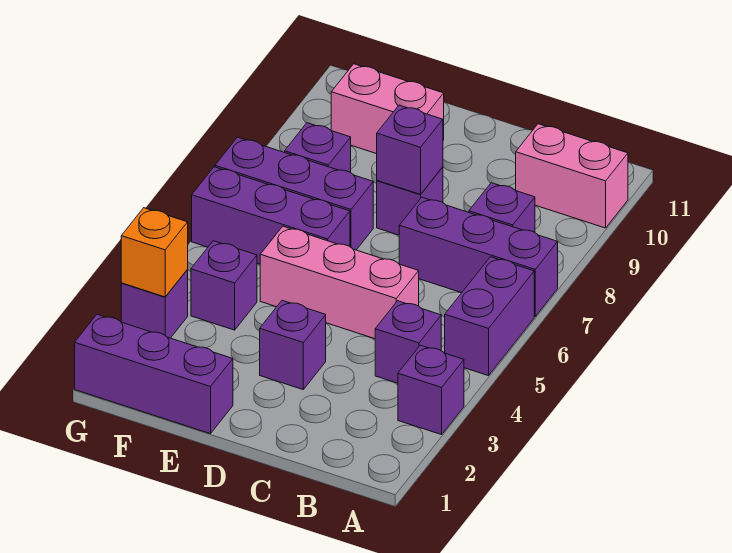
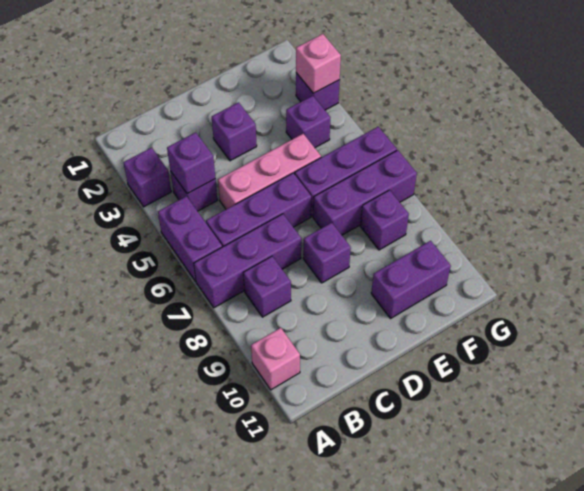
pink brick A10:B10 level 1 -> pink brick A10 level 1
purple brick D8 level 2 -> purple brick B4 level 2
purple brick E1:G1 level 1 -> purple brick B6:D6 level 1
pink brick E10:F10 level 1 -> purple brick E10:F10 level 1
orange brick G3 level 2 -> pink brick G3 level 2

